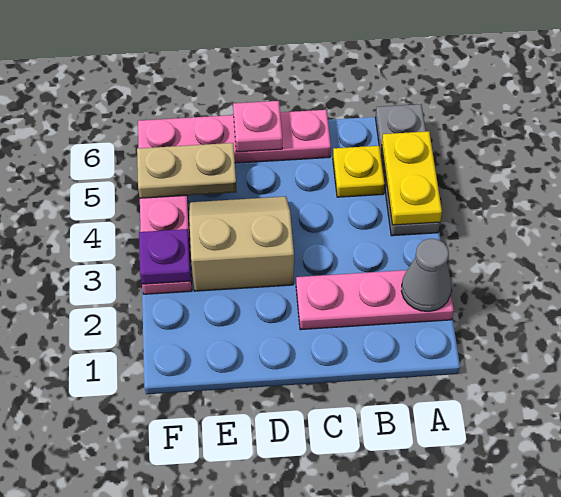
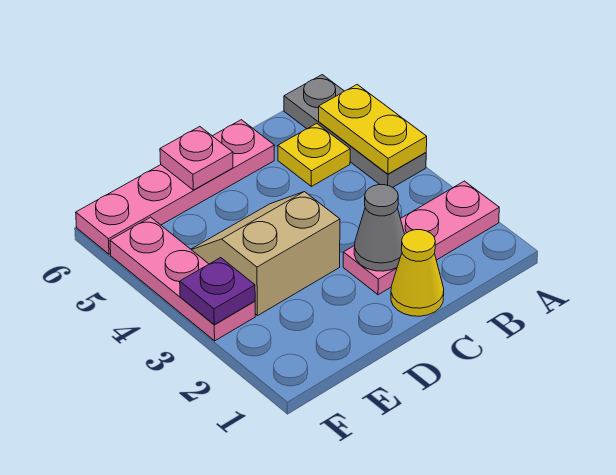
grey cone A2 level 2 -> grey cone C2 level 2
none -> yellow cone C1 level 1
tan plate E5:F5 level 2 -> none

